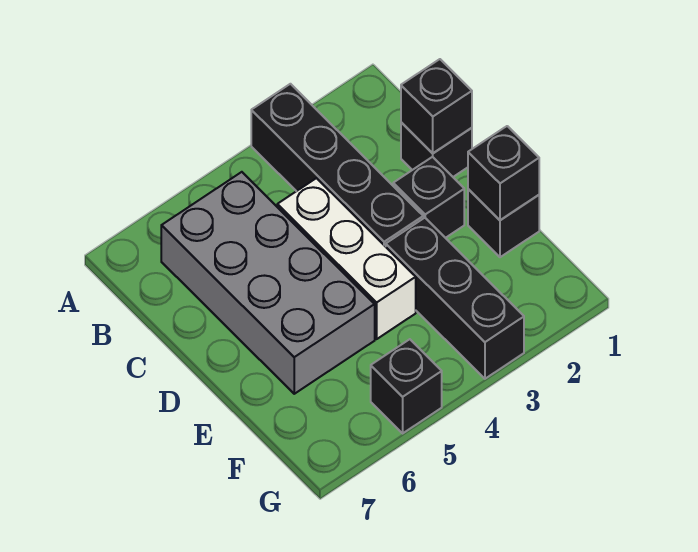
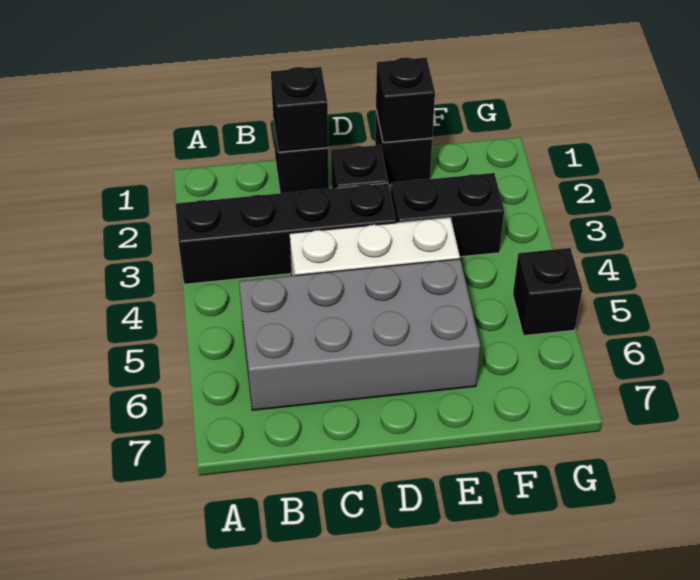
black brick E3:G3 level 1 -> black brick E3:F3 level 1

